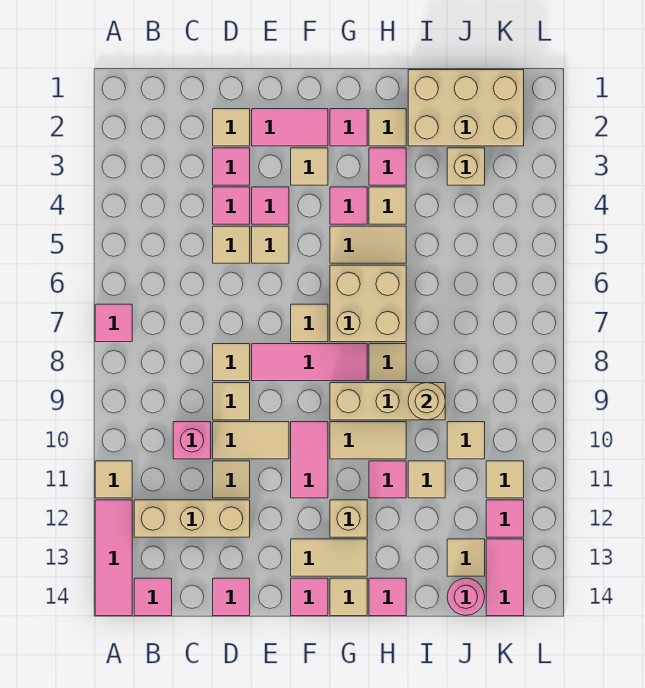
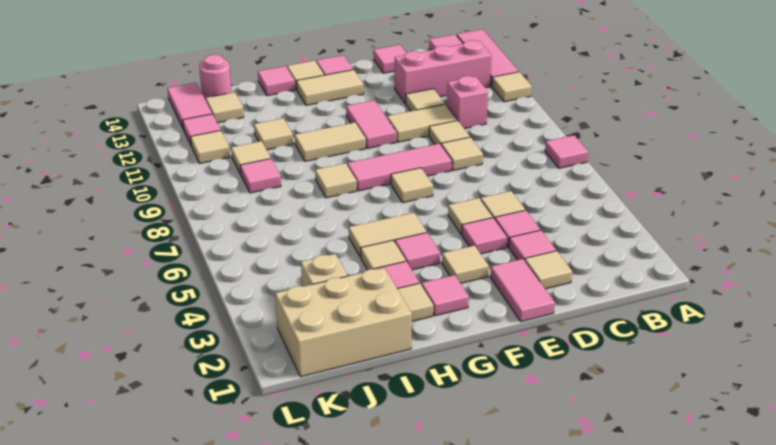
tan brick B12:D12 level 1 -> pink brick B12:D12 level 1
pink tile E2:F2 level 1 -> pink tile E1:E2 level 1
tan brick G6:H7 level 1 -> none
tan brick G9:I9 level 1 -> none
tan brick G12 level 1 -> none
pink tile H11 level 1 -> pink tile J9 level 1
tan round brick I9 level 2 -> none

